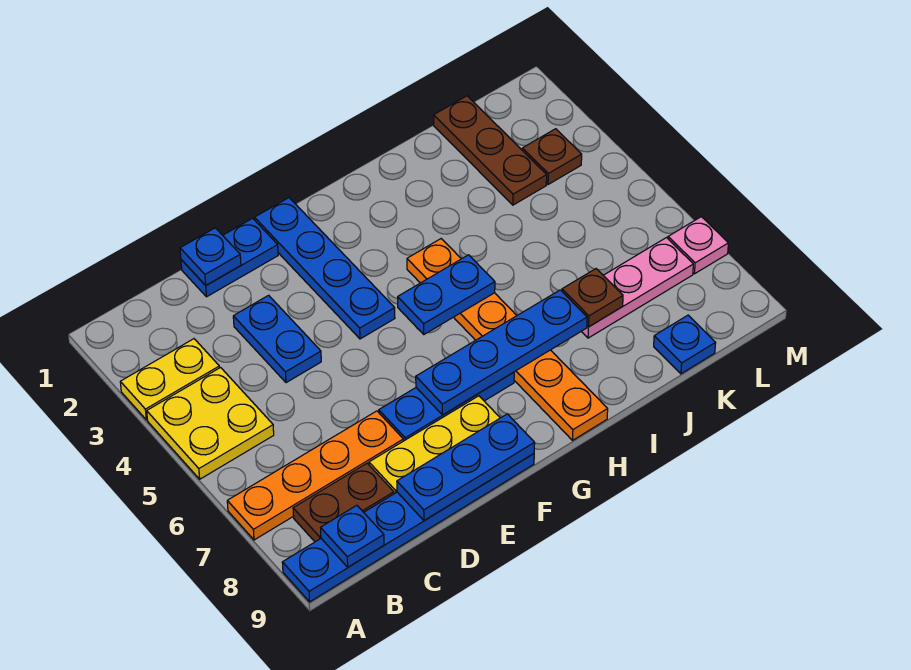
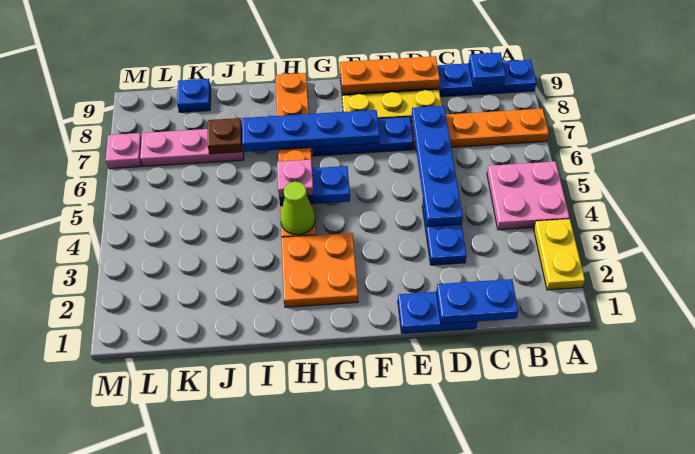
yellow plate A3:B3 level 1 -> yellow plate A2:A3 level 1
yellow plate A4:B5 level 1 -> pink plate A4:B5 level 1
brown plate B8:C8 level 1 -> none
blue plate D1 level 2 -> blue plate C1:D1 level 2
blue plate D9:F9 level 2 -> orange plate D9:F9 level 2
blue plate F1:F4 level 1 -> blue plate D4:D7 level 2
none -> orange plate G2:H3 level 1
none -> lime cone H4 level 2
none -> pink plate H5 level 3
brown plate K1:K3 level 1 -> none
brown plate L3 level 1 -> none

